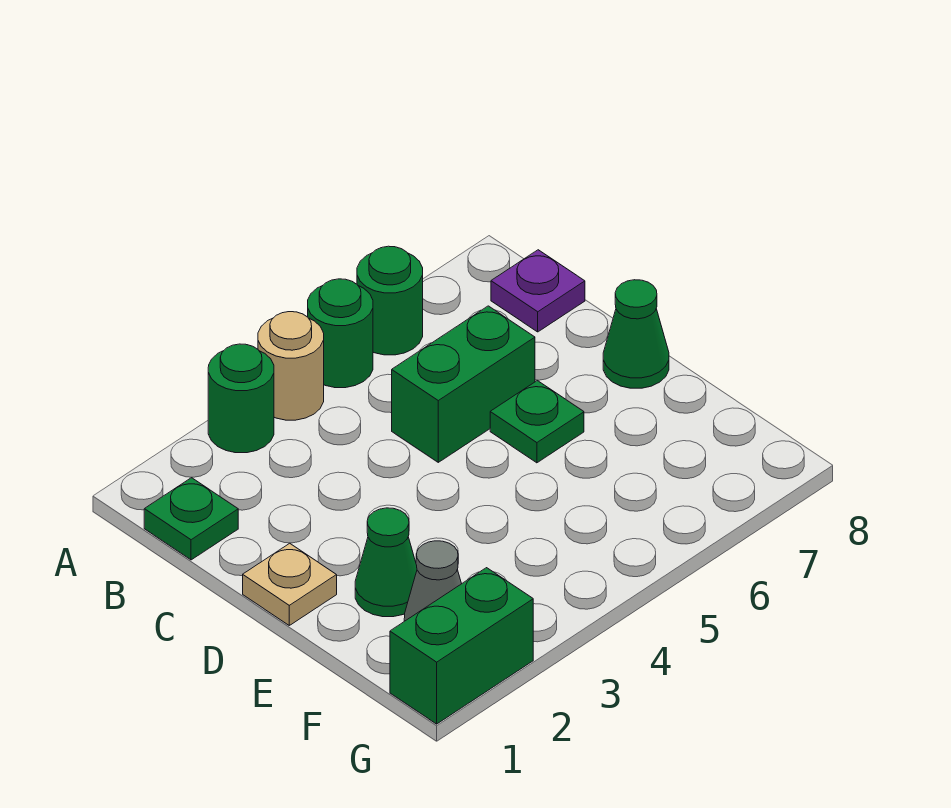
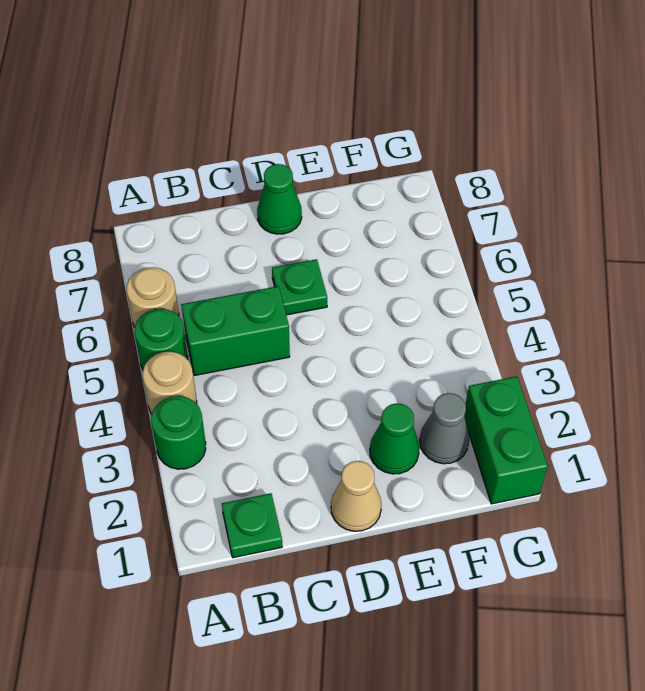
green round brick A6 level 1 -> tan round brick A6 level 1
purple plate B8 level 1 -> none
green brick C5:C6 level 1 -> green brick B5:C5 level 1
tan plate D1 level 1 -> tan cone D1 level 1

